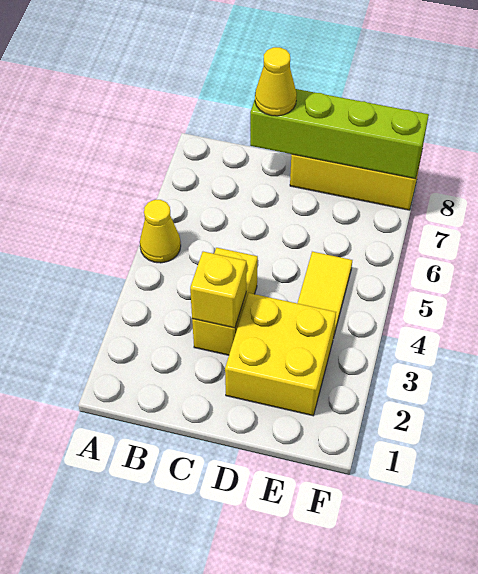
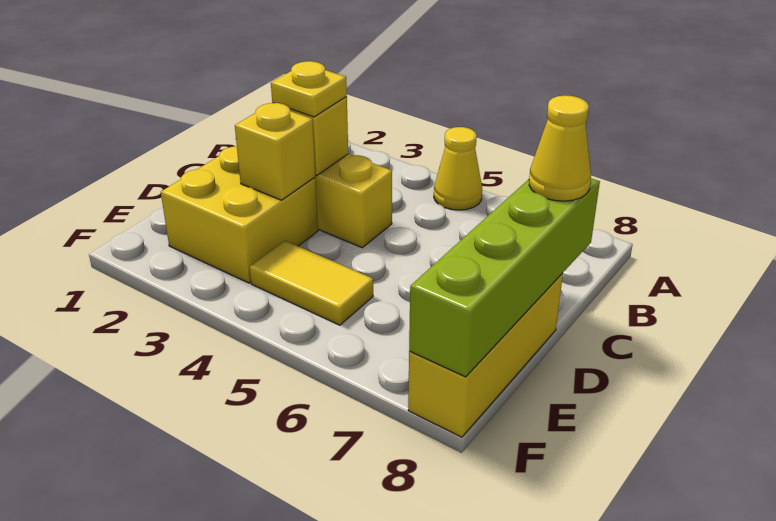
none -> yellow plate C3 level 3
none -> yellow brick D3 level 2

